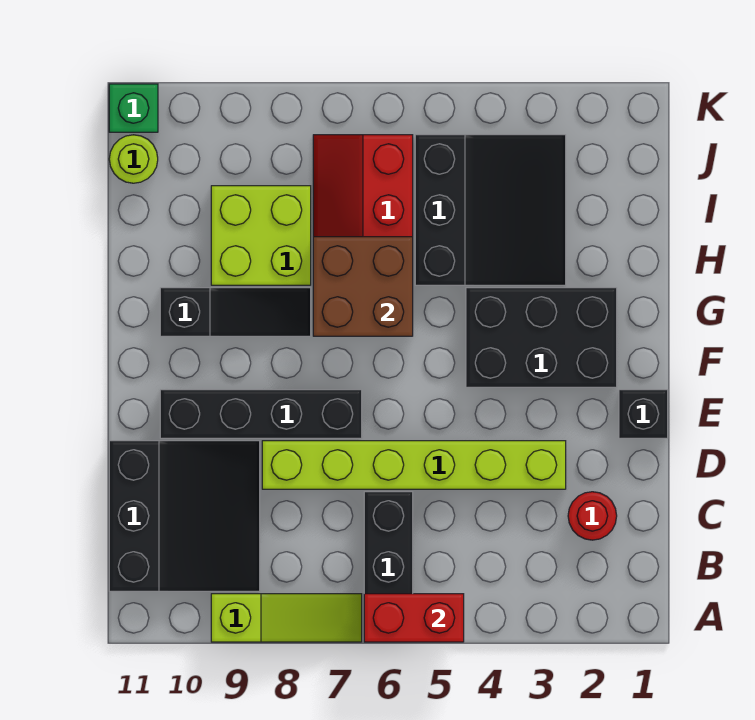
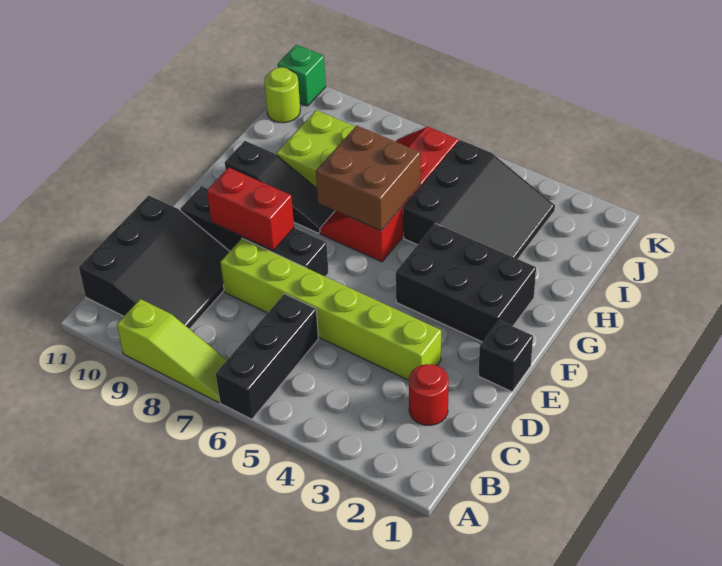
red brick A5:A6 level 2 -> red brick E8:E9 level 2

